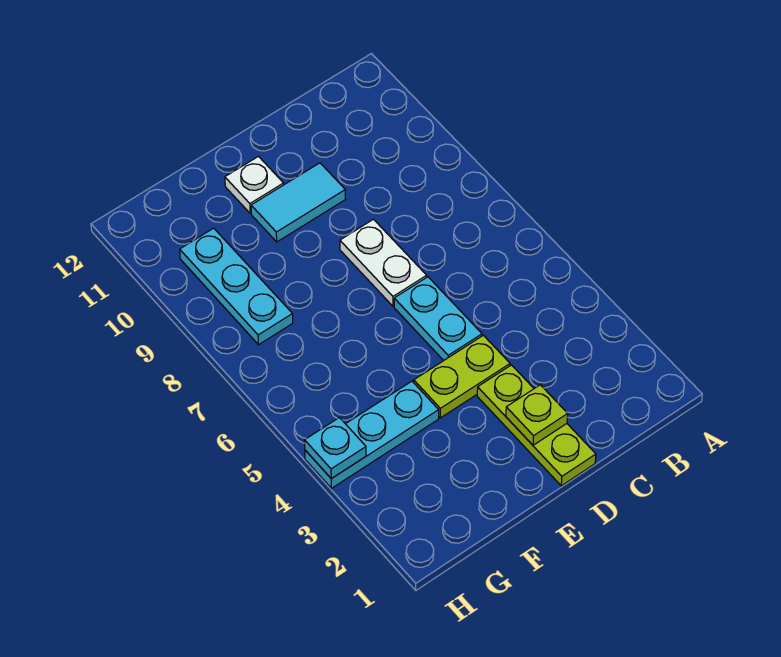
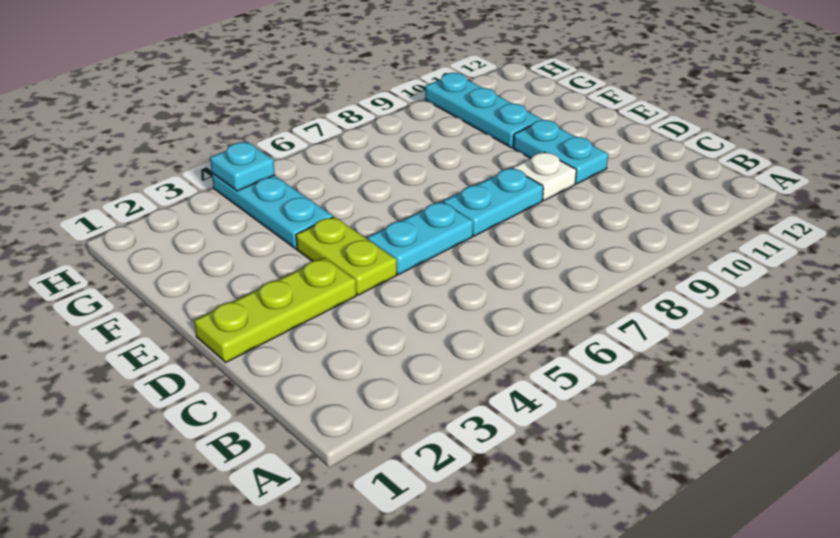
lime plate D2 level 2 -> none
white plate D7:D8 level 1 -> cyan plate D7:D8 level 1
cyan tile D10:E10 level 1 -> cyan plate D10:E10 level 1
white plate E11 level 1 -> white plate D9 level 1
cyan plate G8:G10 level 1 -> cyan plate F10:H10 level 1

